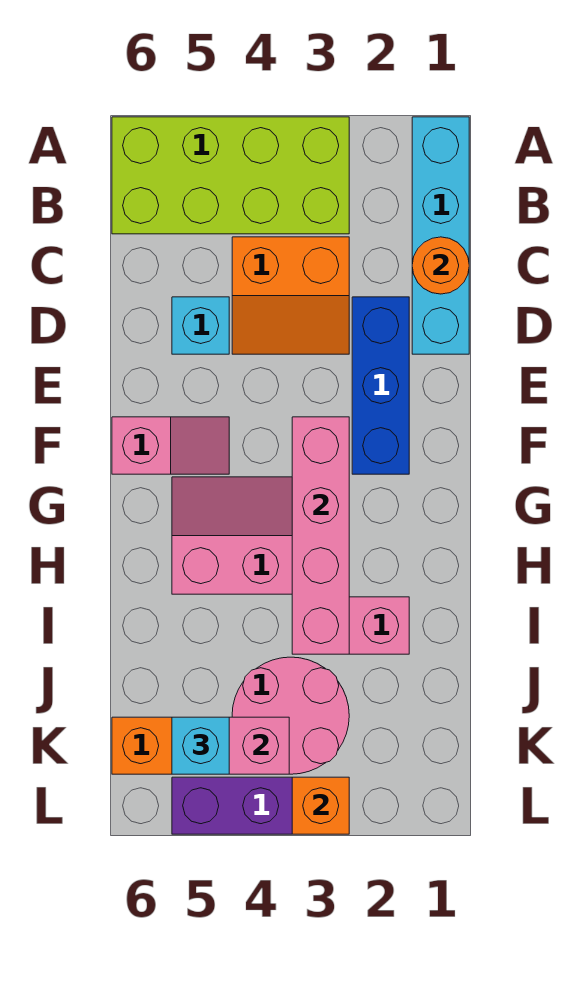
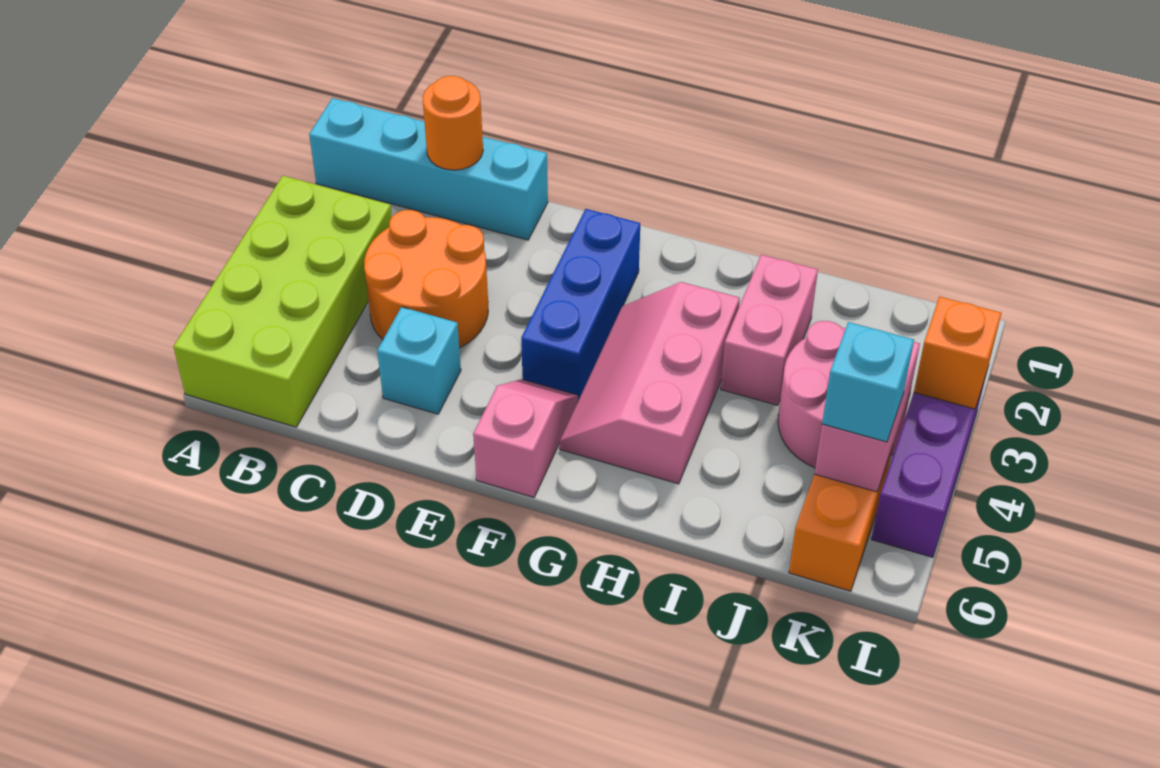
orange slope C3:D4 level 1 top C -> orange round brick C3:D4 level 1
blue brick D2:F2 level 1 -> blue brick F2:F4 level 1
pink brick F3:I3 level 2 -> none

